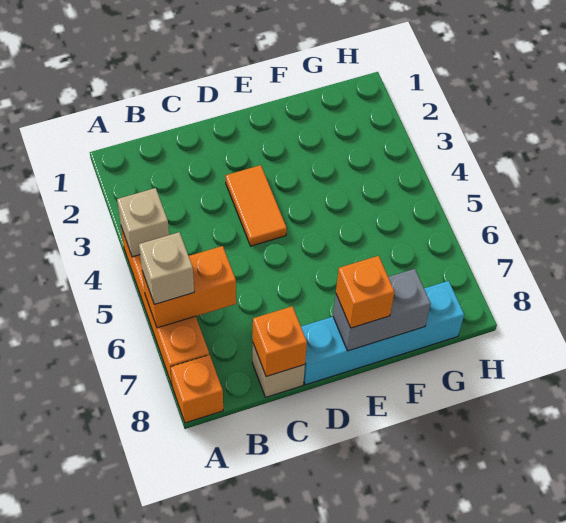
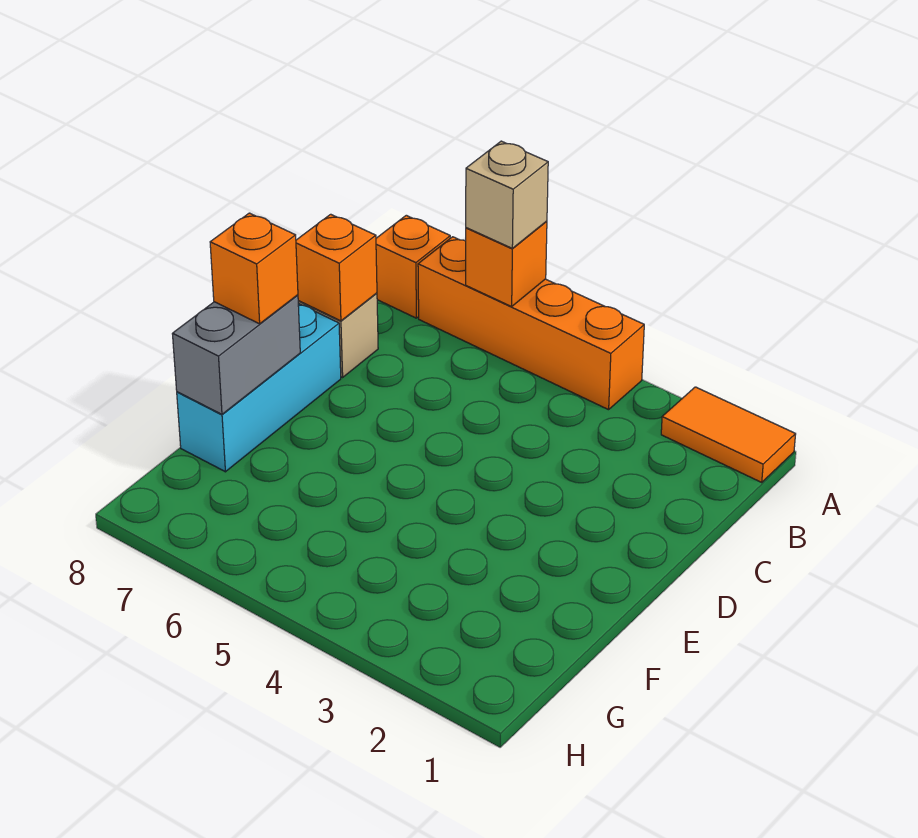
tan brick A4 level 2 -> none
orange brick A6:B6 level 2 -> orange brick A6 level 2
orange tile D3:D4 level 1 -> orange tile A1:A2 level 1
cyan brick D8:G8 level 1 -> cyan brick D8:F8 level 1

